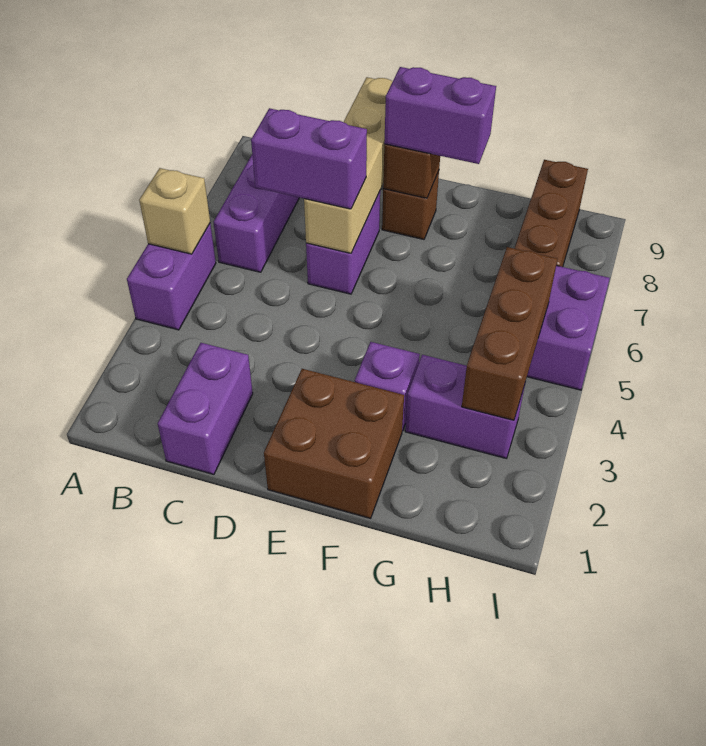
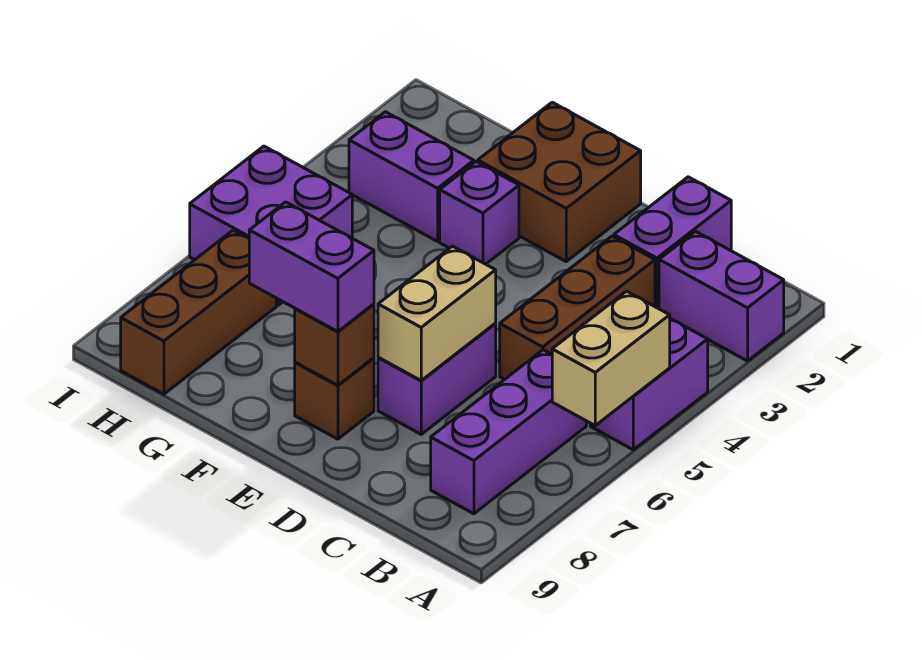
tan brick A5 level 2 -> tan brick A5:A6 level 2
purple brick C6:D6 level 3 -> purple brick A2:B2 level 1
tan brick D6:D9 level 2 -> tan brick D6:D7 level 2
brown brick H3:H5 level 2 -> brown brick C3:C5 level 1

